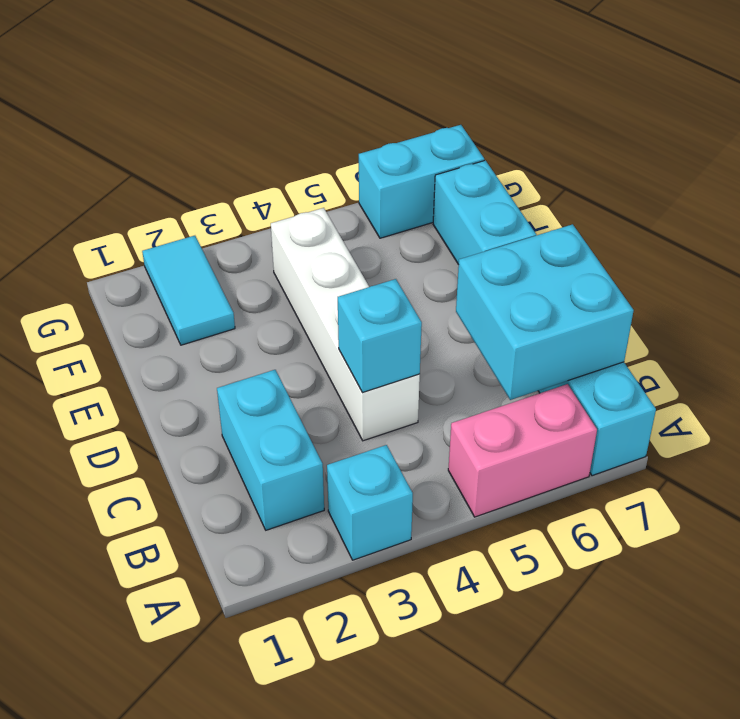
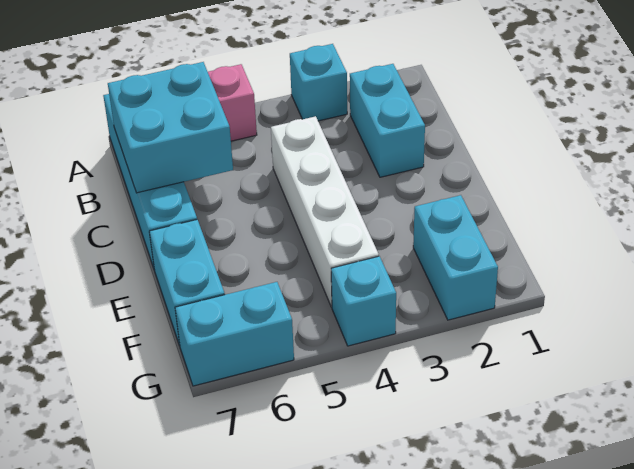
cyan brick C4 level 2 -> cyan brick G4 level 1
cyan tile F2:G2 level 1 -> cyan brick F2:G2 level 1

